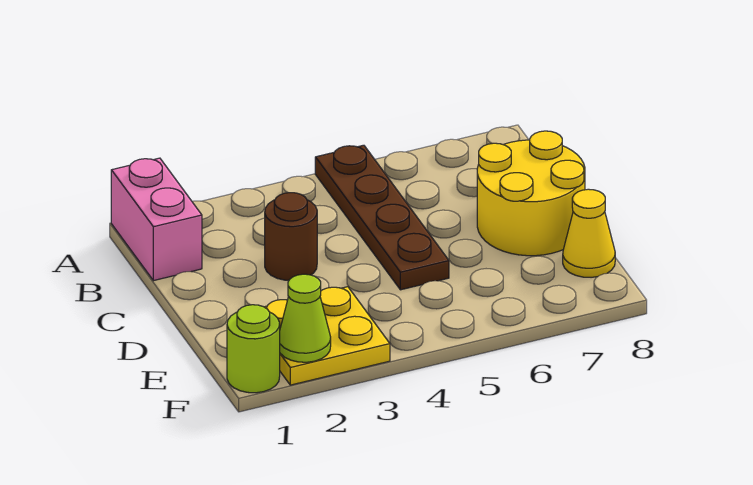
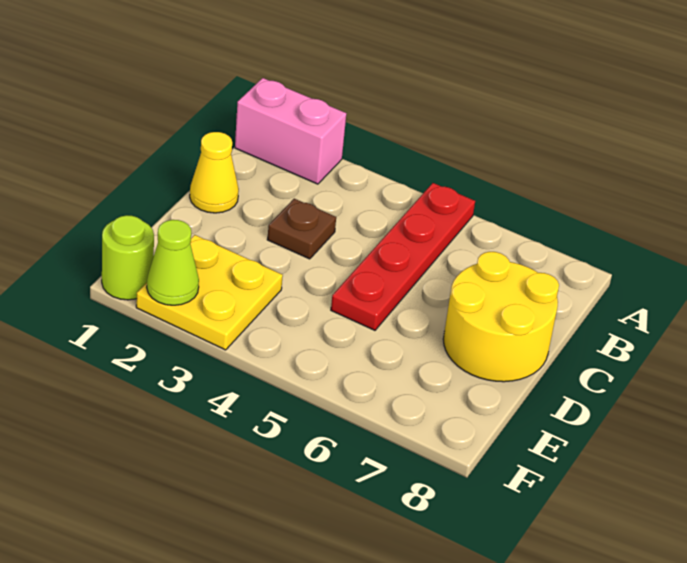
pink brick A1:B1 level 1 -> pink brick A1:A2 level 1
brown plate A5:D5 level 1 -> red plate A5:D5 level 1
brown round brick C3 level 1 -> brown plate C3 level 1
yellow cone E8 level 1 -> yellow cone C1 level 1

